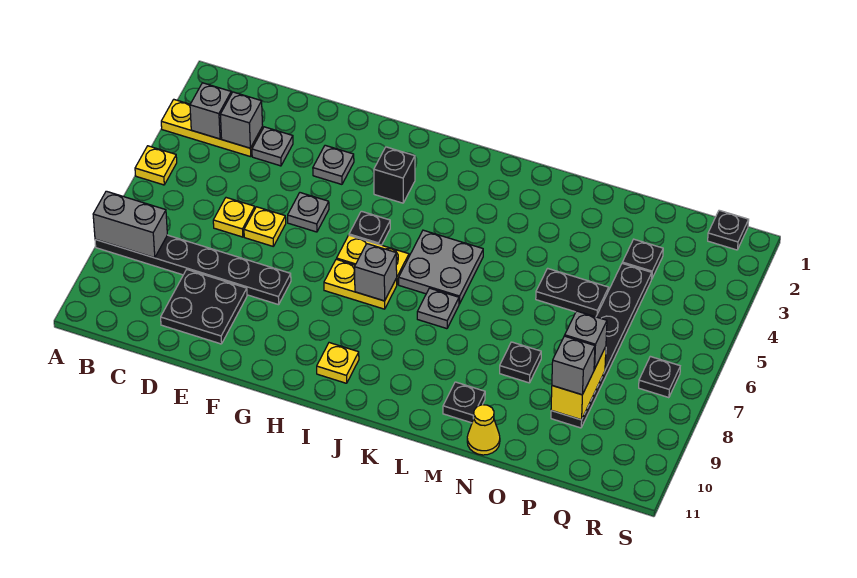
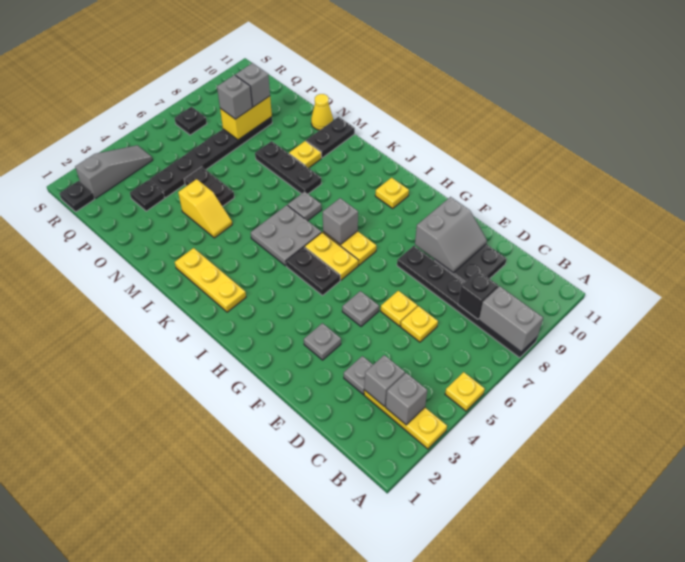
none -> grey slope E9:F10 level 2 top F
black brick H3 level 1 -> black brick C8 level 2
black plate H5 level 1 -> black plate H5:I5 level 1
none -> yellow plate J2:L2 level 1
none -> yellow slope M4:N4 level 1 top N
none -> yellow plate M9 level 1
black plate M10 level 1 -> black plate M10:M11 level 1
black plate N8 level 1 -> black plate L8:N8 level 1
none -> grey slope R2:R4 level 1 top 2

